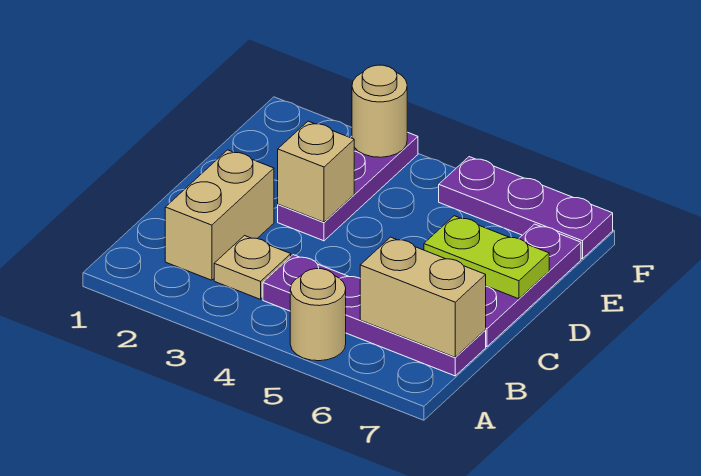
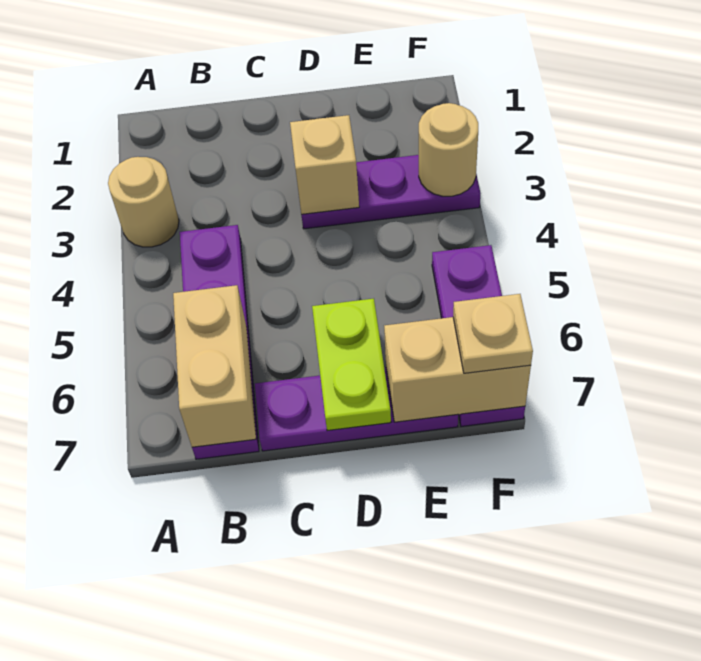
tan round brick A5 level 1 -> tan round brick A3 level 1
tan brick B2:C2 level 1 -> tan brick E7:F7 level 2
tan plate B3 level 1 -> tan plate F7 level 3

